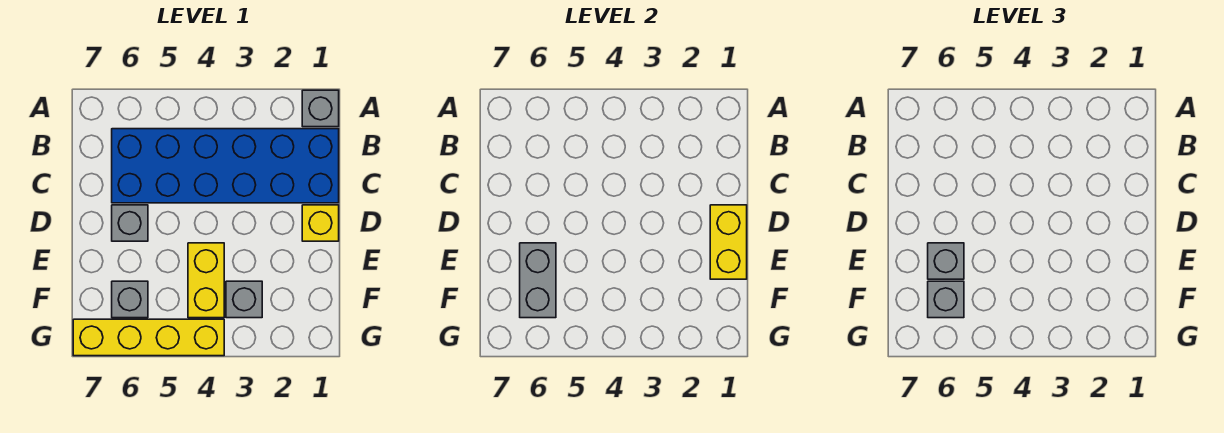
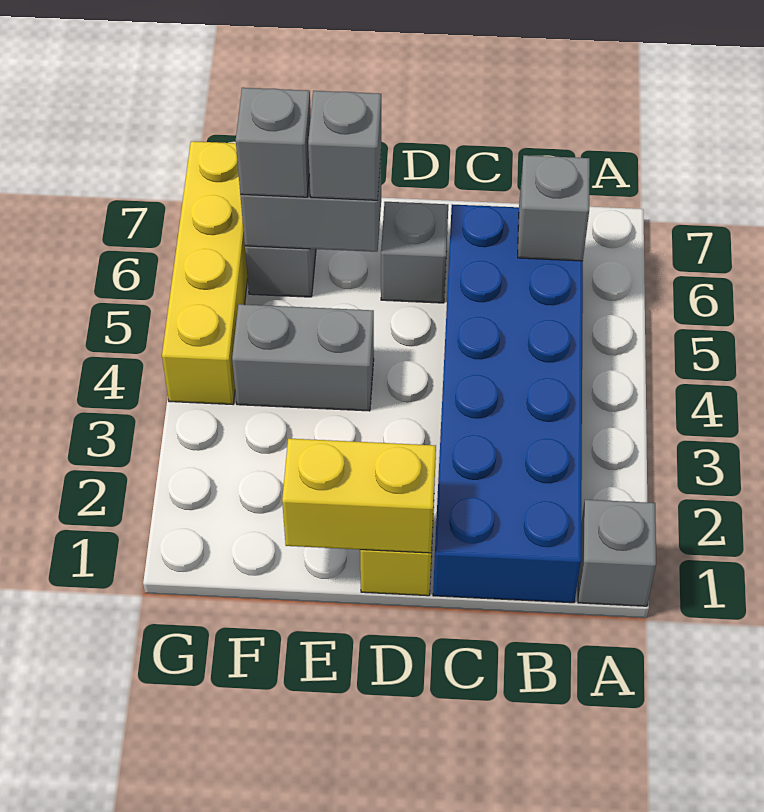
yellow brick E4:F4 level 1 -> grey brick E4:F4 level 1
grey brick F3 level 1 -> grey brick B6 level 2

